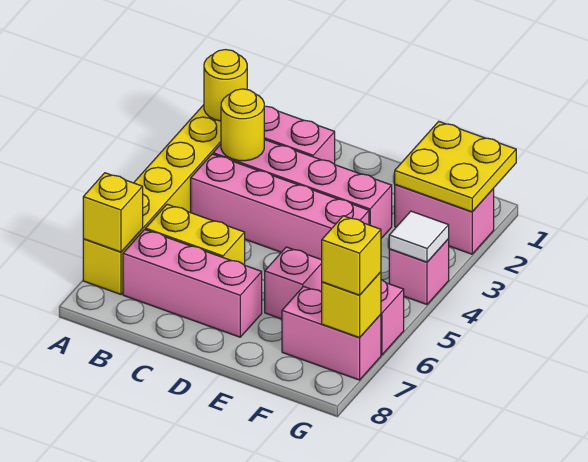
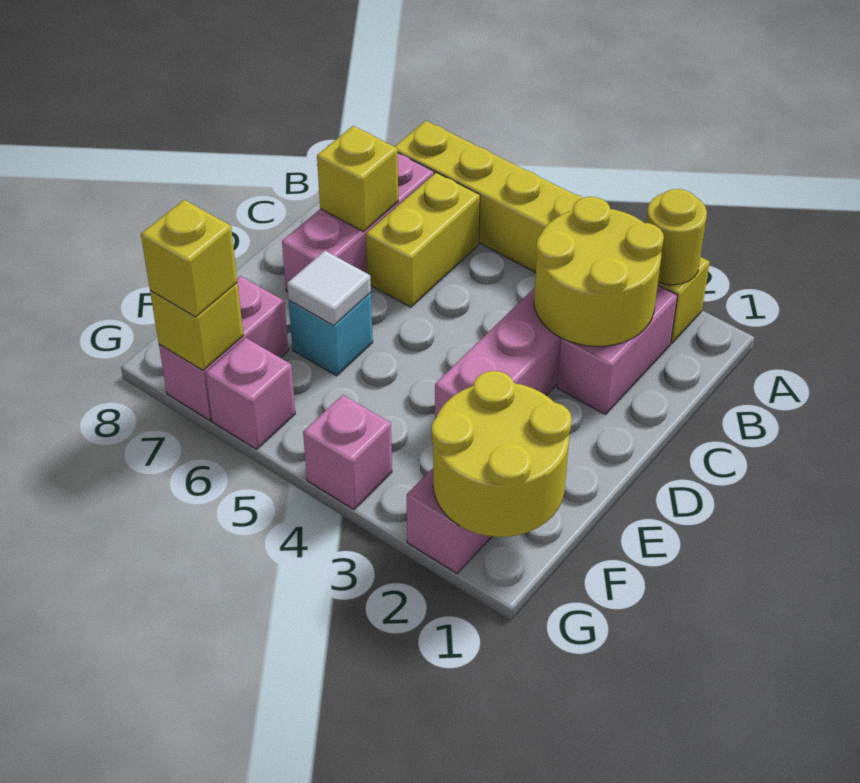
yellow brick A7 level 2 -> yellow brick C7 level 2
yellow round brick B3 level 2 -> yellow round brick B2:C3 level 2
pink brick B4:E4 level 1 -> none
pink brick E6 level 1 -> cyan brick E6 level 1
yellow plate F1:G2 level 2 -> yellow round brick F1:G2 level 2
white tile G4 level 2 -> white tile E6 level 2

